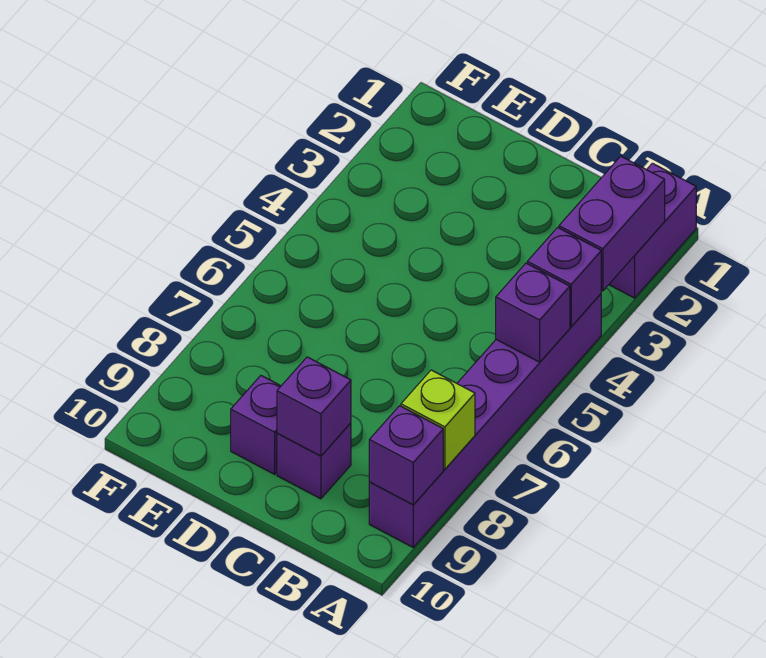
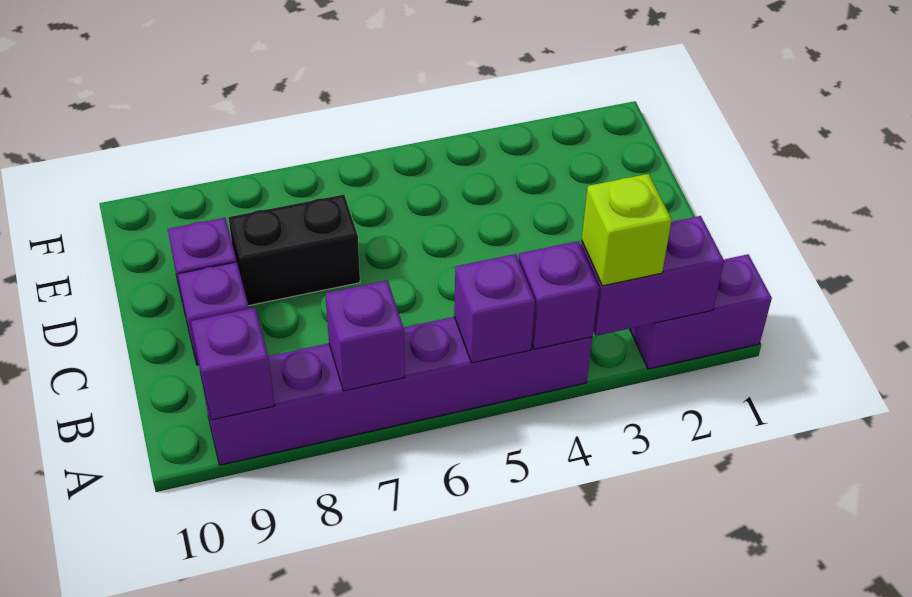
lime brick A8 level 2 -> lime brick A3 level 3
purple brick C9 level 2 -> purple brick A7 level 2
none -> black brick D7:D8 level 1

